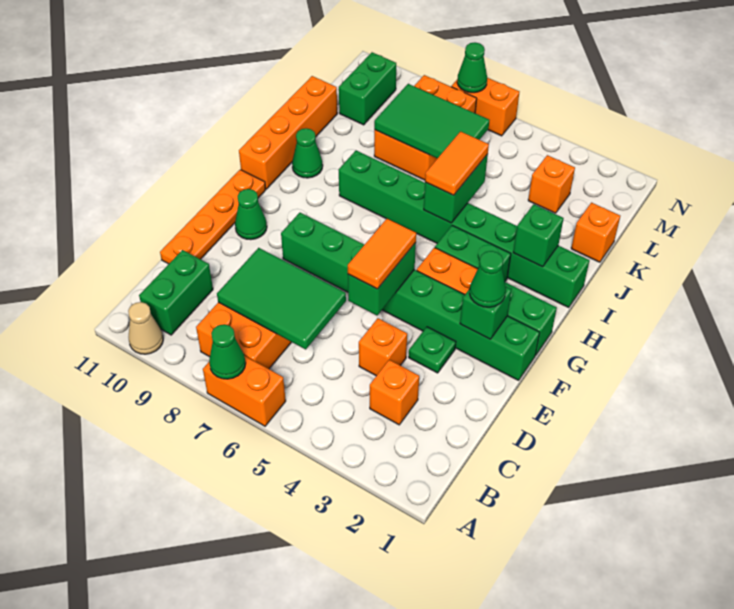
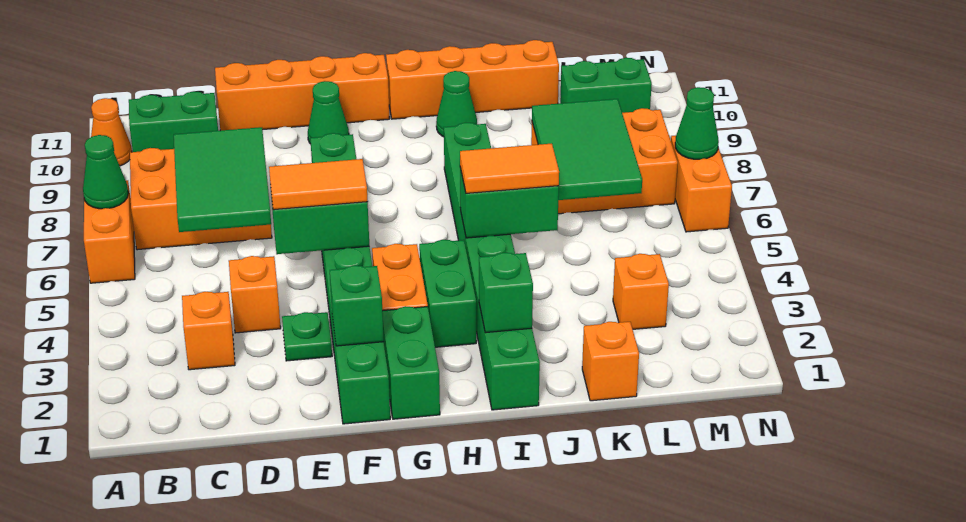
tan cone A10 level 1 -> orange cone A10 level 1
orange plate D11:G11 level 1 -> orange brick D11:G11 level 1
green cone F2 level 3 -> none

